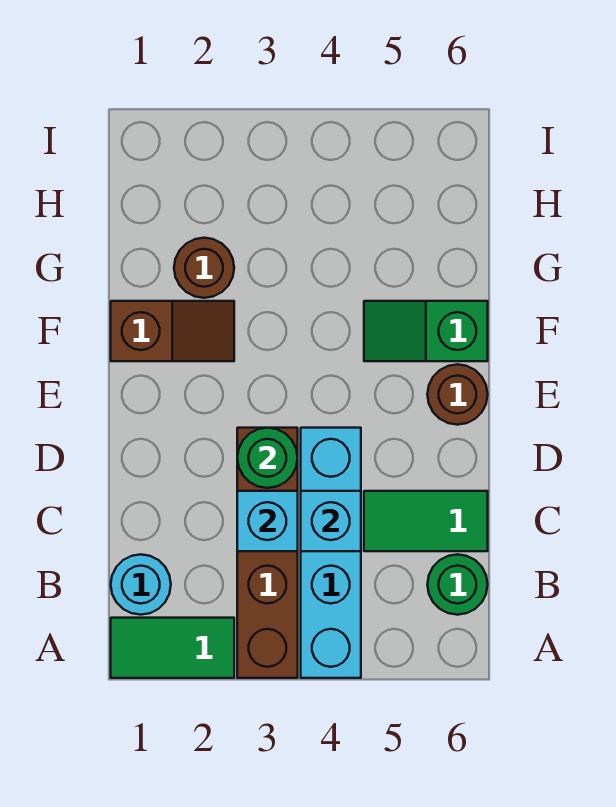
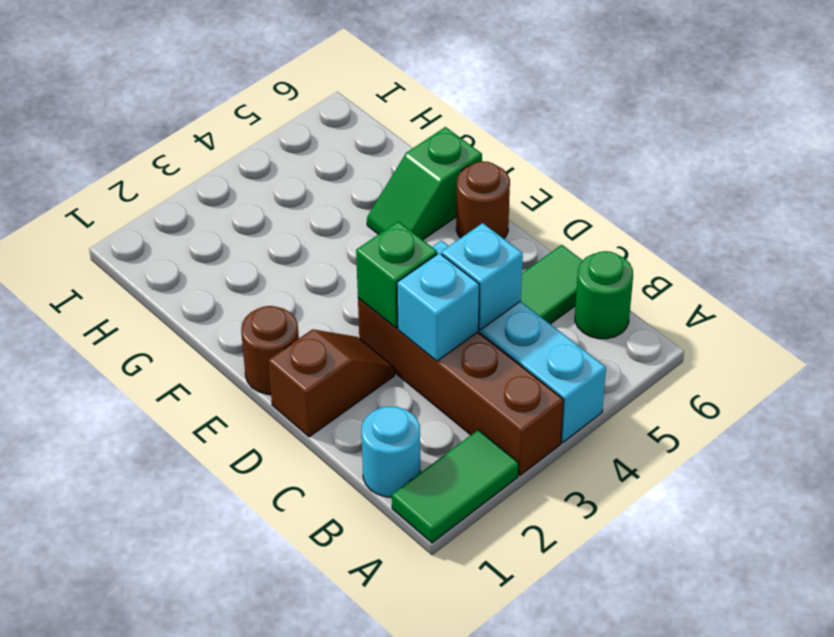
green round brick D3 level 2 -> green brick D3 level 2
brown slope F1:F2 level 1 top 1 -> brown slope D1:D2 level 1 top 1
brown round brick G2 level 1 -> brown round brick E1 level 1

